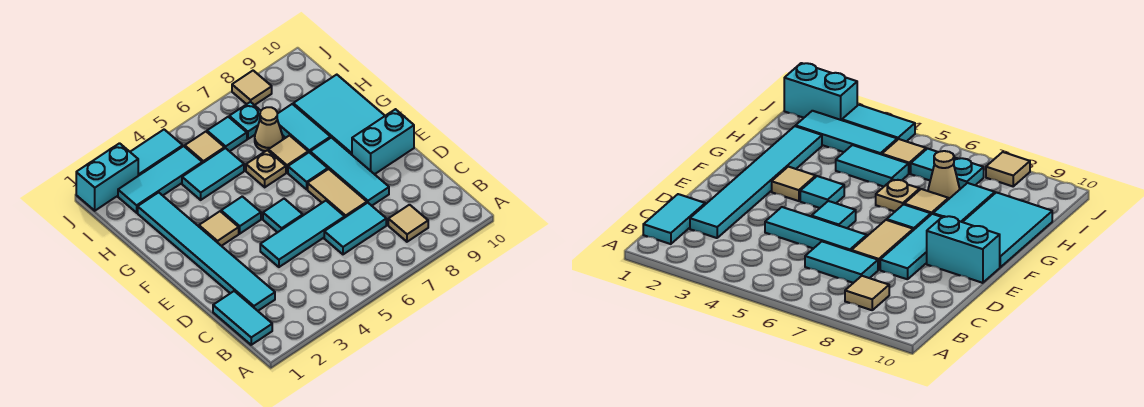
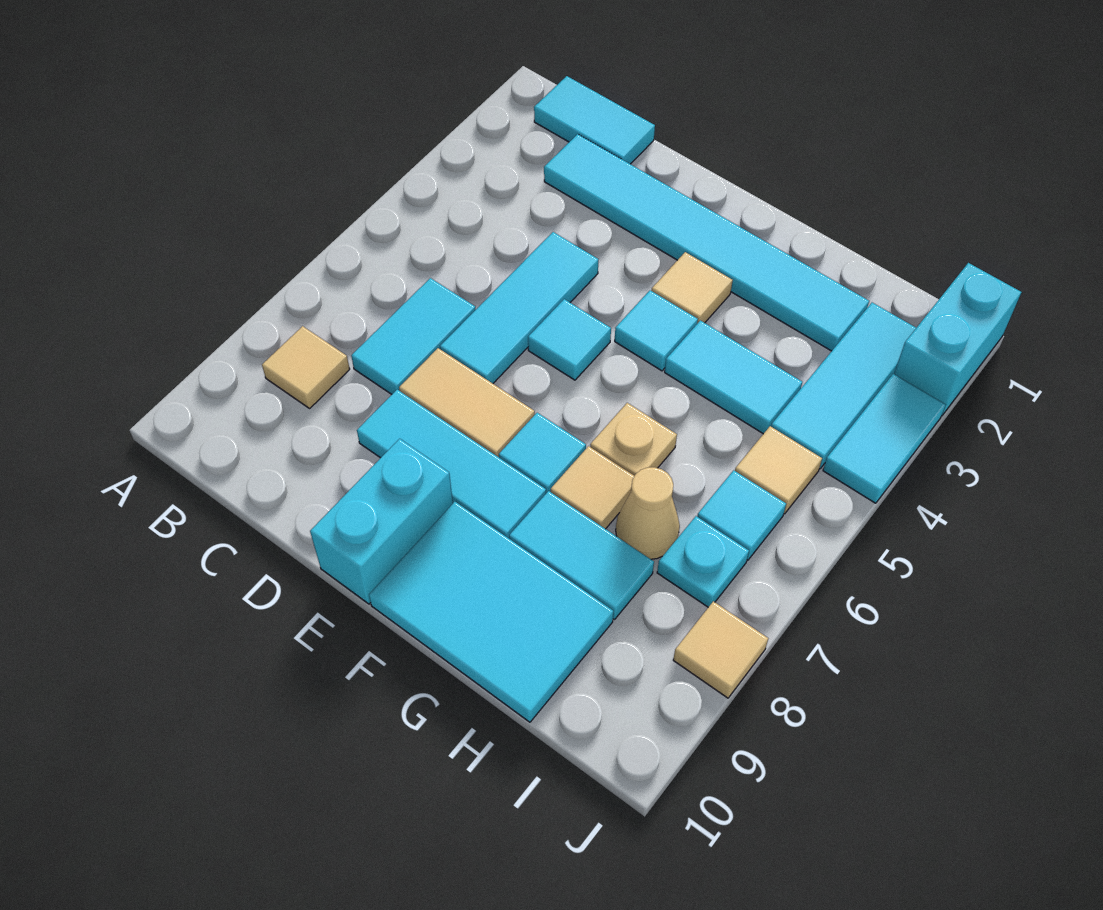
cyan tile H4:H5 level 1 -> cyan tile G4:H4 level 1

